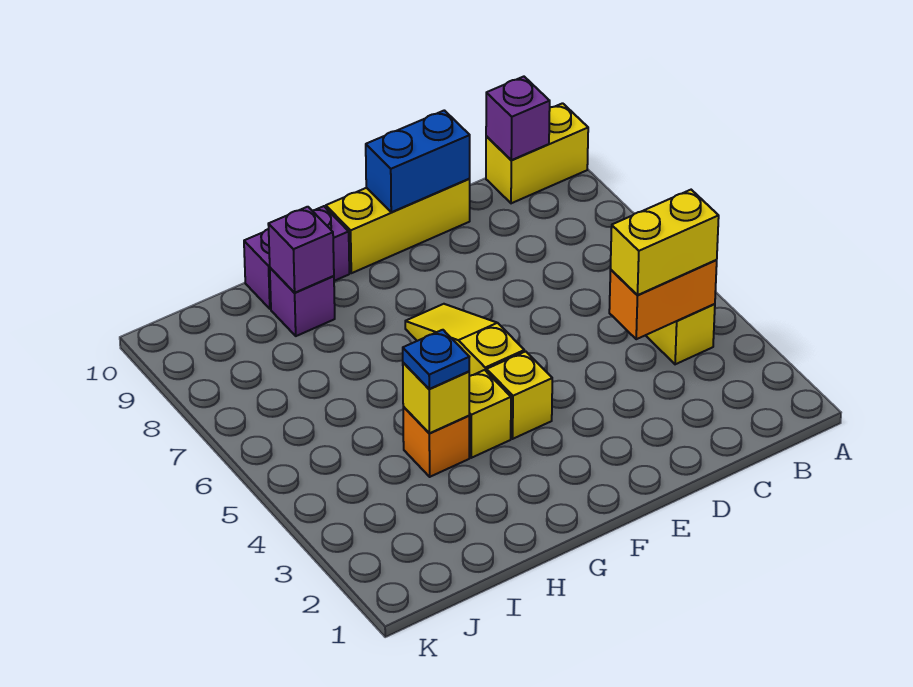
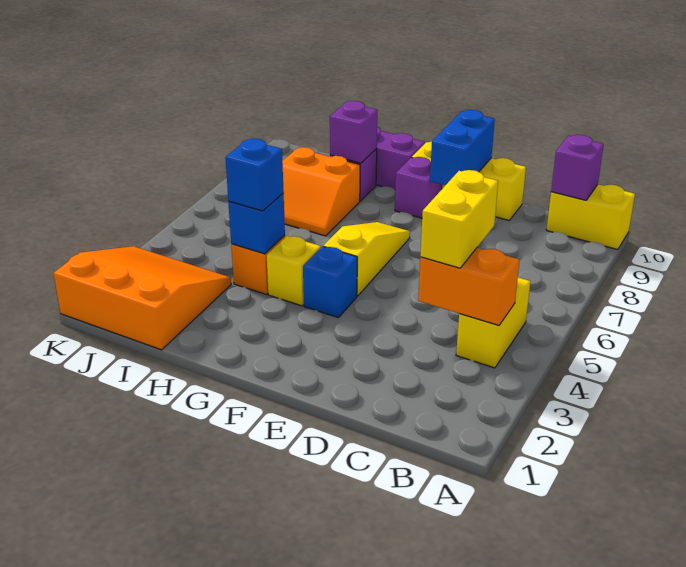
yellow brick B4:C4 level 3 -> yellow brick C4:C5 level 3
blue brick D10:E10 level 2 -> blue brick E9:E10 level 2
yellow brick F4 level 1 -> blue brick F4 level 1
none -> purple brick F9 level 1
yellow brick H4 level 2 -> blue brick H4 level 2
blue plate H4 level 3 -> blue brick H4 level 3
none -> orange slope H7:I8 level 1 top 8
none -> orange slope I1:K3 level 1 top 1

